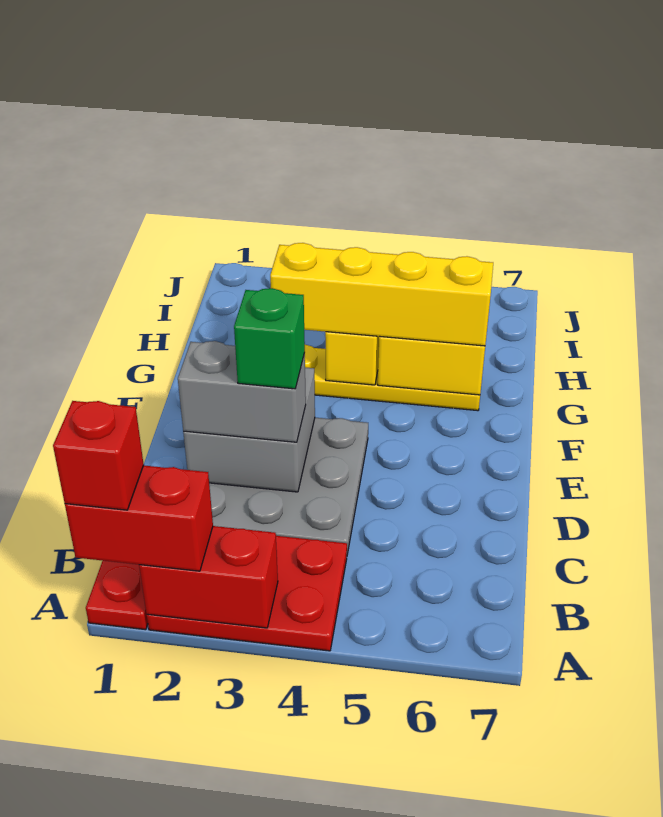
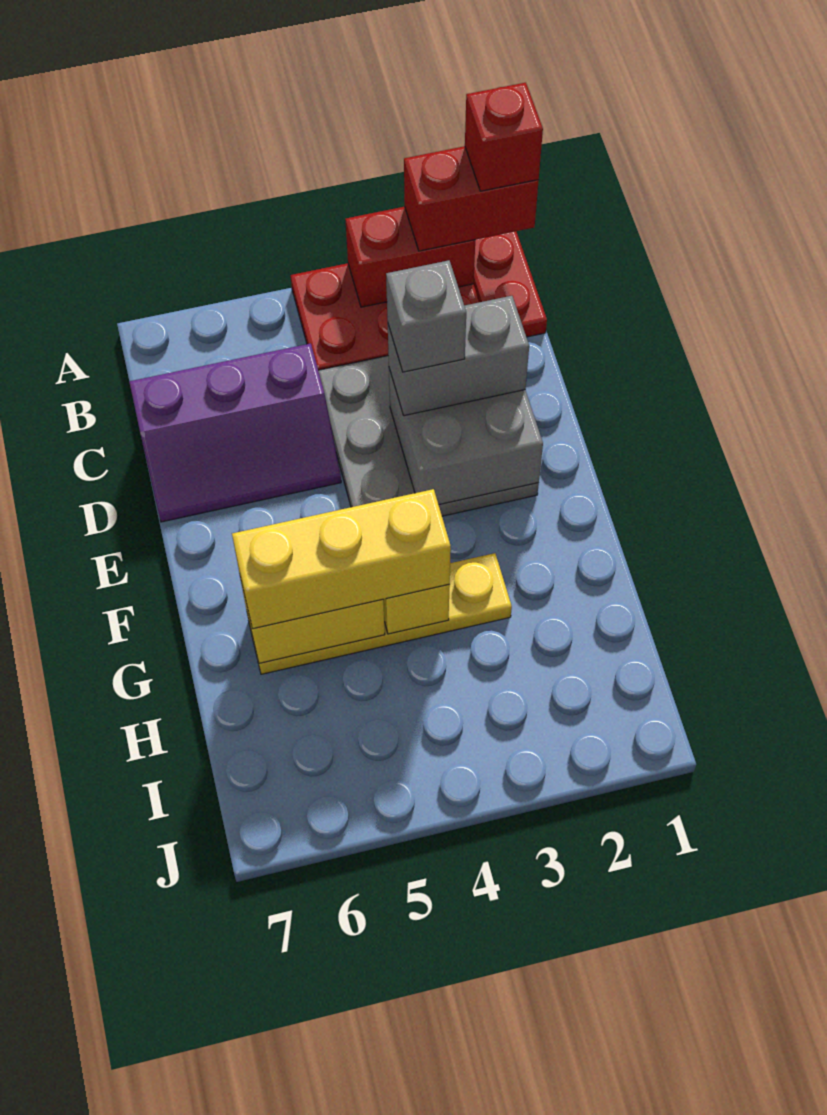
none -> purple slope C5:D7 level 1 top C
green brick D3 level 4 -> grey brick D3 level 4
yellow brick G3:G6 level 3 -> yellow brick G4:G6 level 3

